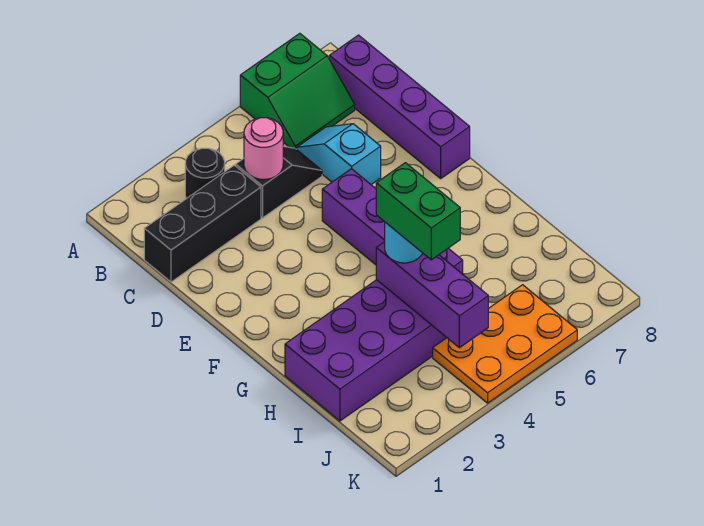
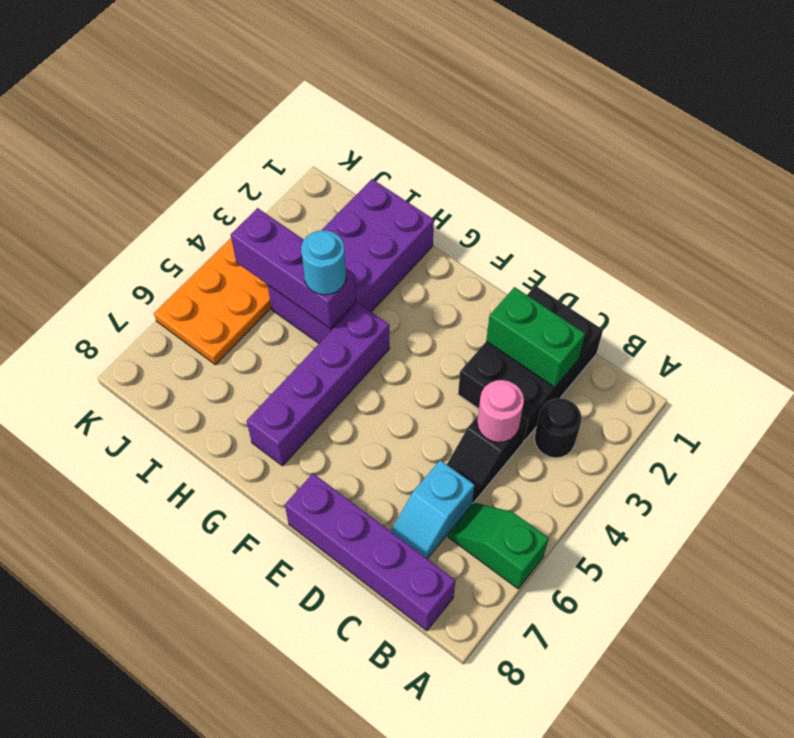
green slope A6:B7 level 1 top A -> green slope A6:B6 level 1 top A
black brick C1:C3 level 1 -> black brick C1:D3 level 1
cyan slope C6:D6 level 1 top D -> cyan slope C6:C7 level 1 top 6
purple brick E5:H5 level 1 -> purple brick G4:G7 level 1
green brick H4:I4 level 4 -> green brick C2:D2 level 2

